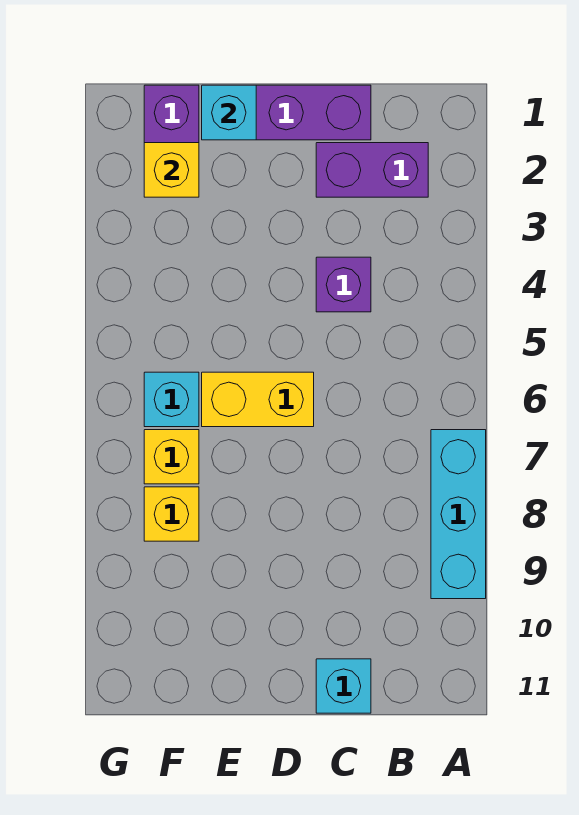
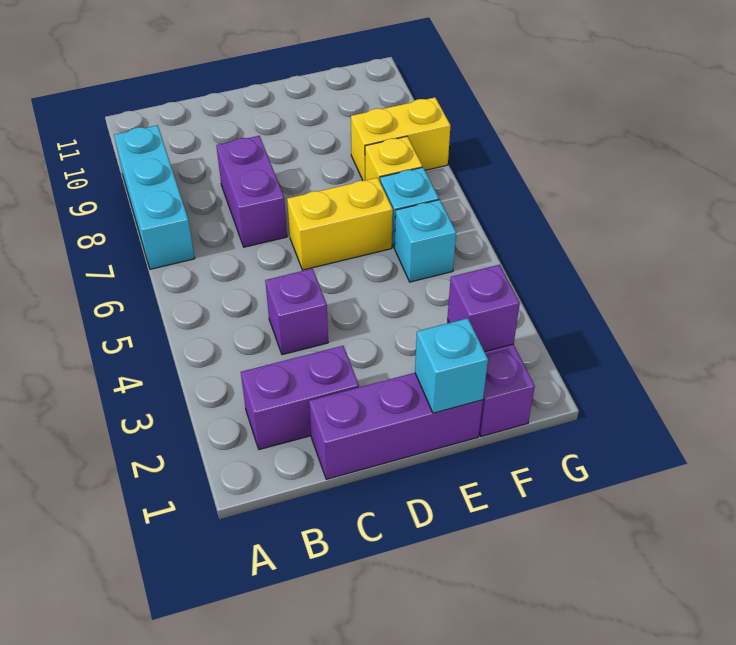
none -> purple brick C7:C8 level 1
cyan brick C11 level 1 -> cyan brick F5 level 1
yellow brick F2 level 2 -> purple brick F2 level 2
yellow brick F8 level 1 -> yellow brick F8:G8 level 1

